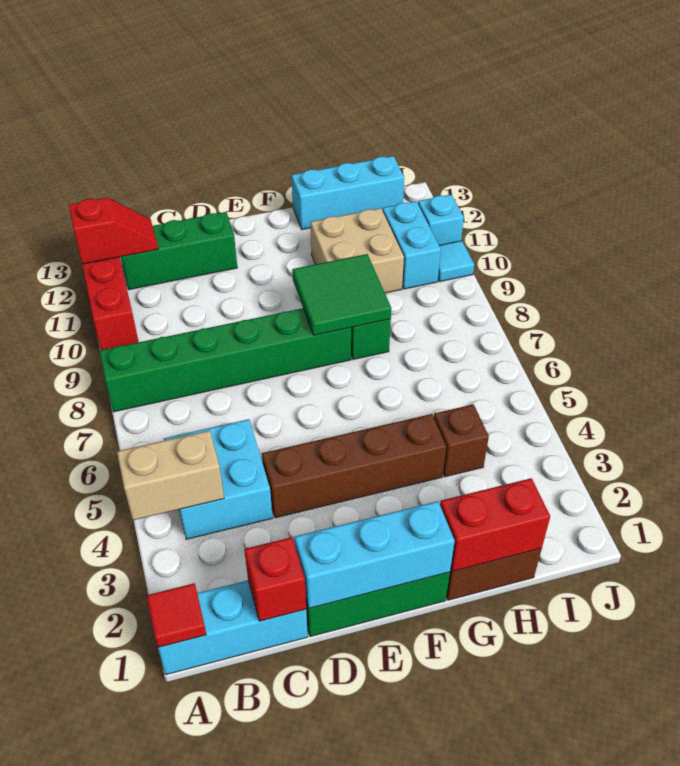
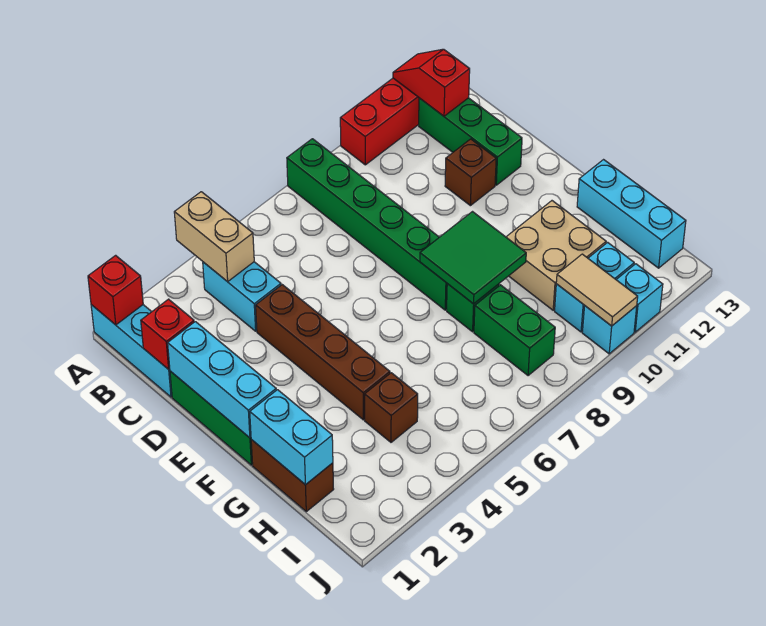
red tile A1 level 2 -> red brick A1 level 2
red slope A12:B12 level 2 top A -> red slope A12:B12 level 2 top B
cyan brick B4:C5 level 1 -> cyan brick B4:C4 level 1
none -> brown brick D11 level 1
red brick G1:H1 level 2 -> cyan brick G1:H1 level 2
none -> green brick H8:I8 level 1
none -> tan tile I10:J10 level 2
cyan tile J10 level 1 -> cyan brick J10 level 1

